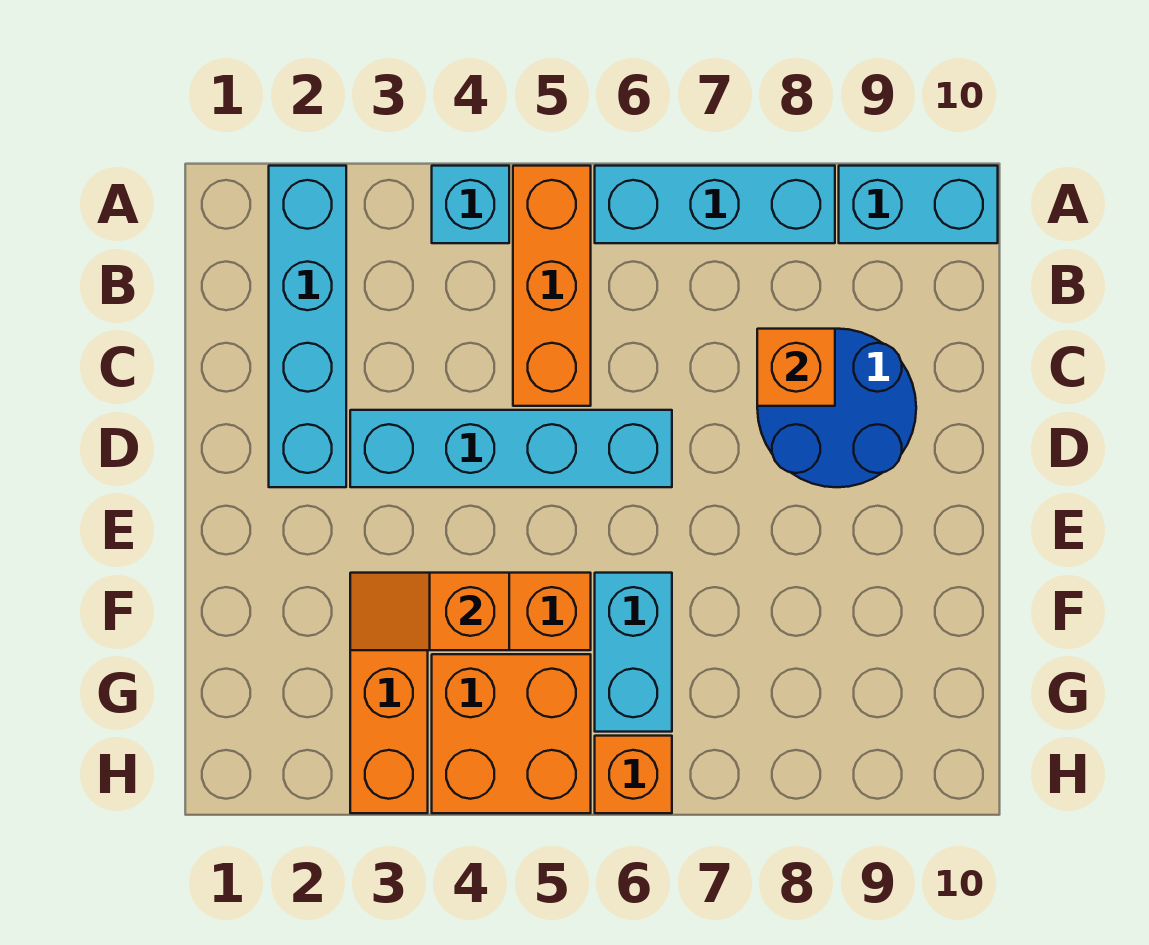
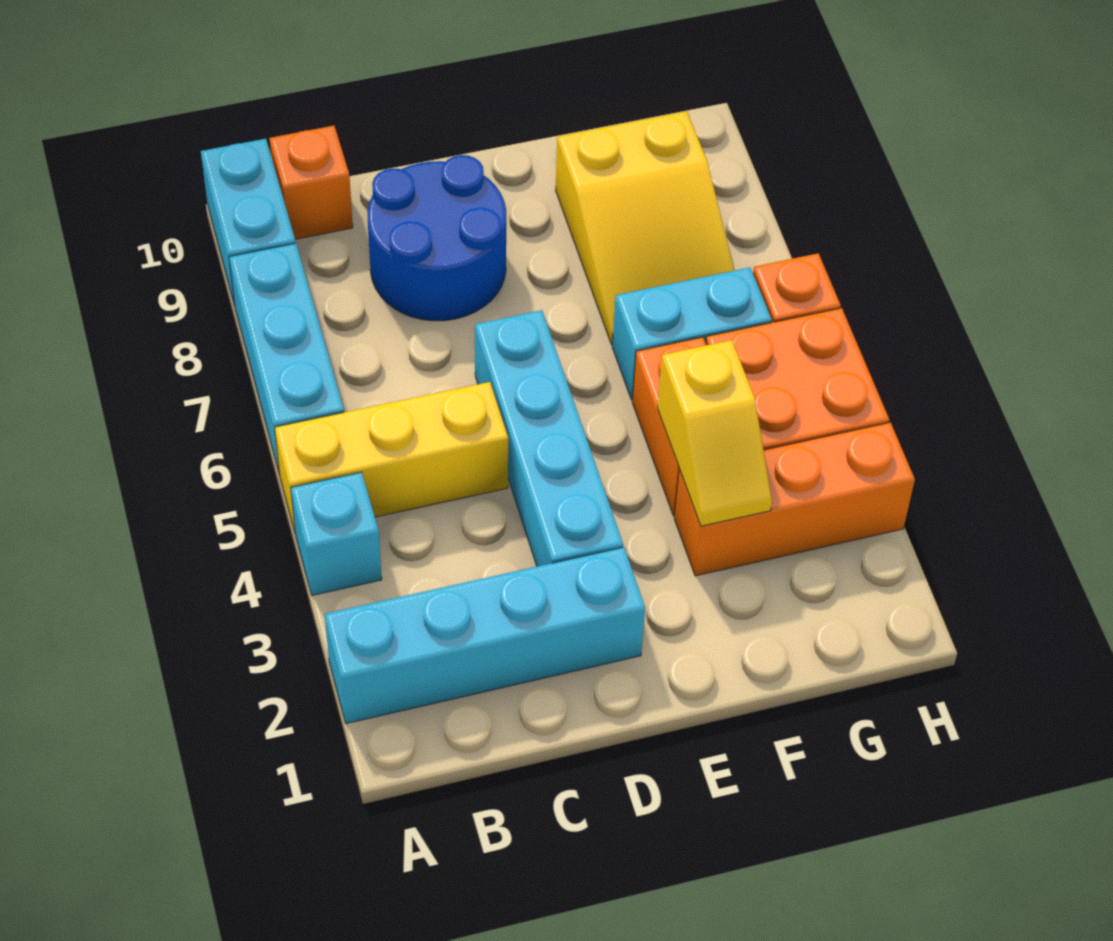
orange brick A5:C5 level 1 -> yellow brick A5:C5 level 1
orange brick C8 level 2 -> orange brick B10 level 1
orange slope F3:F4 level 2 top 4 -> yellow slope F3:F4 level 2 top 4
none -> yellow slope F7:G9 level 1 top 9

